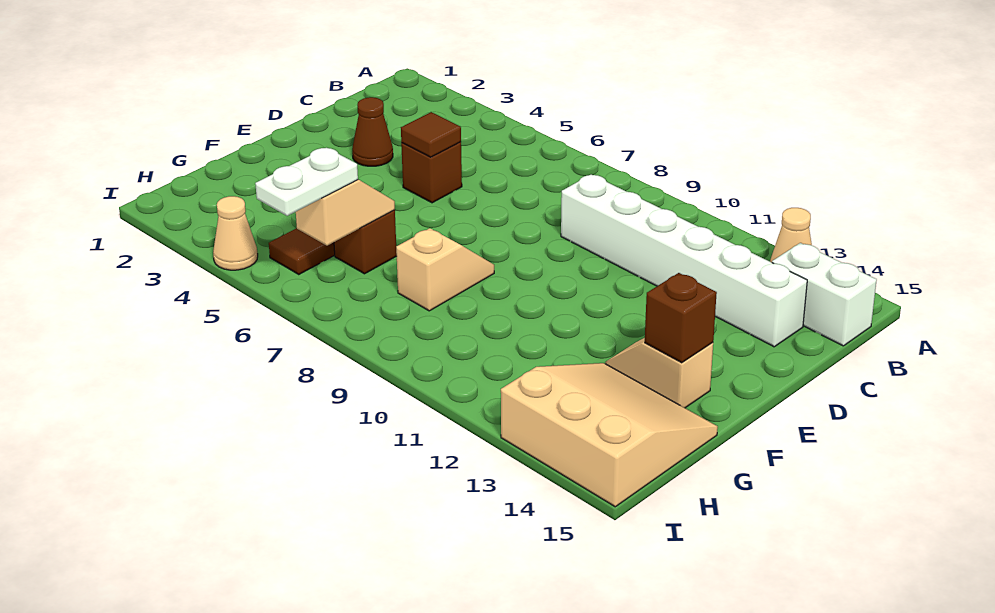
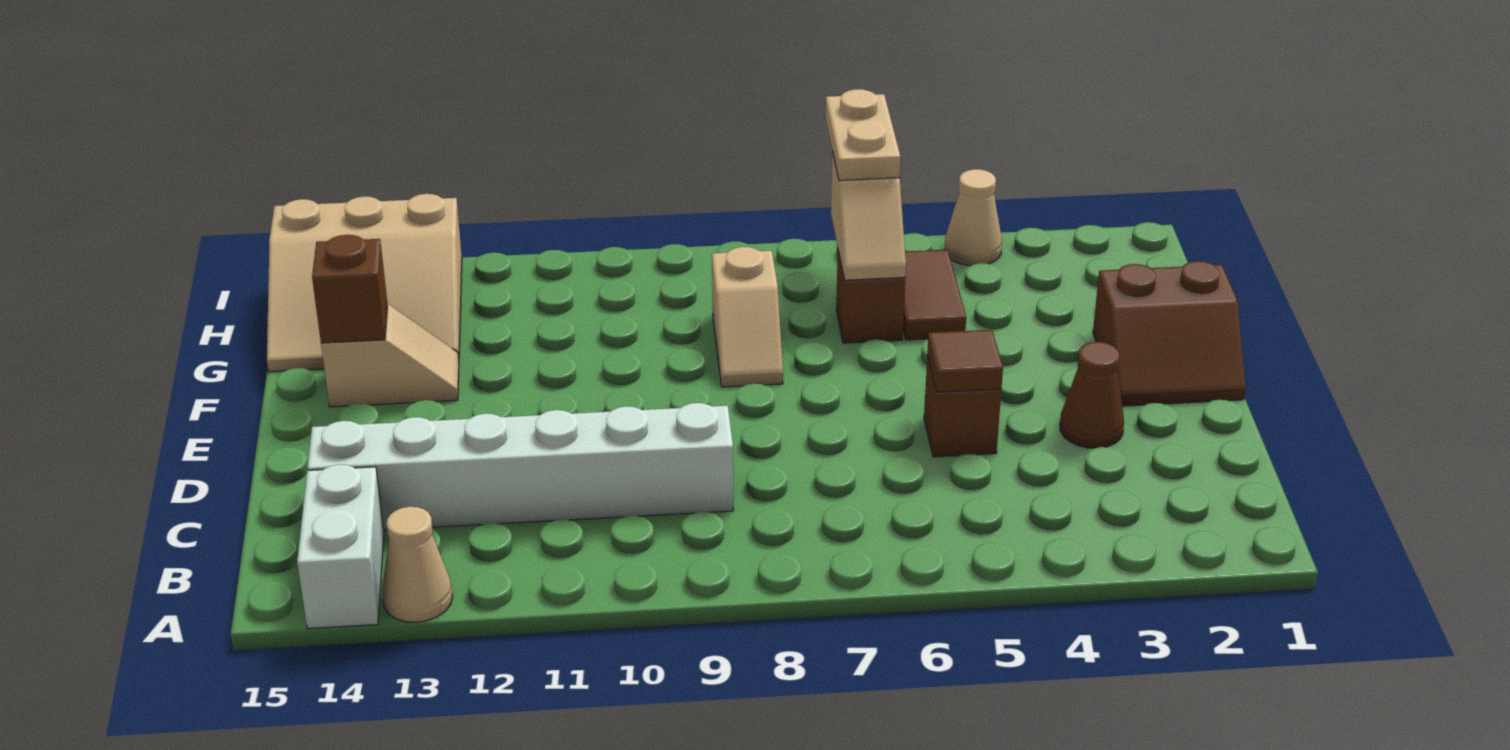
white brick B14:B15 level 1 -> white brick A14:B14 level 1
none -> brown slope E1:F2 level 1 top F
white plate H6:I6 level 3 -> tan plate H6:I6 level 3

